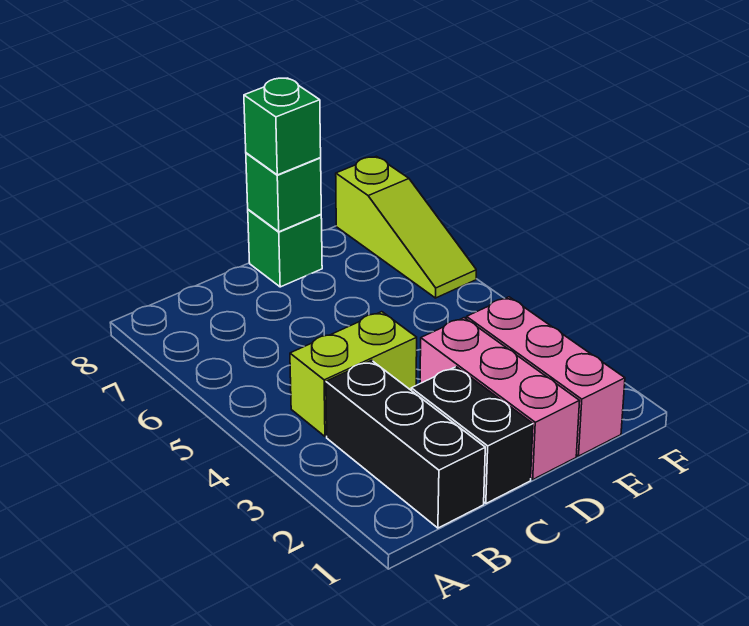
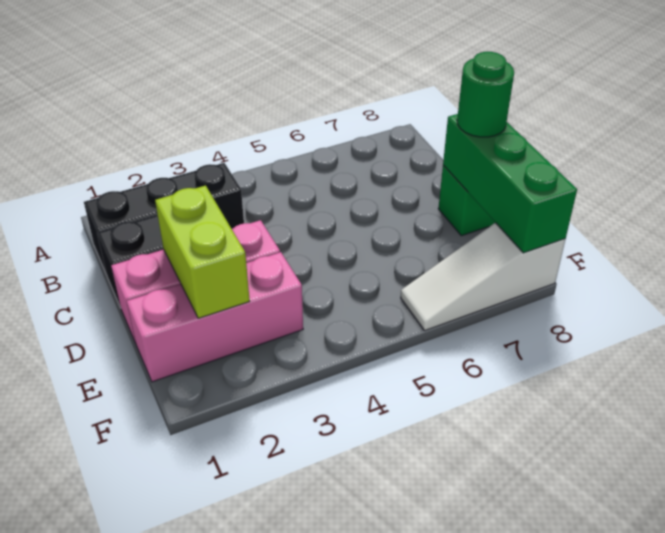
lime brick B4:C4 level 1 -> lime brick D2:E2 level 2
green brick D8 level 2 -> green brick D8:F8 level 2
green brick D8 level 3 -> green round brick D8 level 3
lime slope F6:F8 level 1 top 8 -> white slope F6:F8 level 1 top 8

